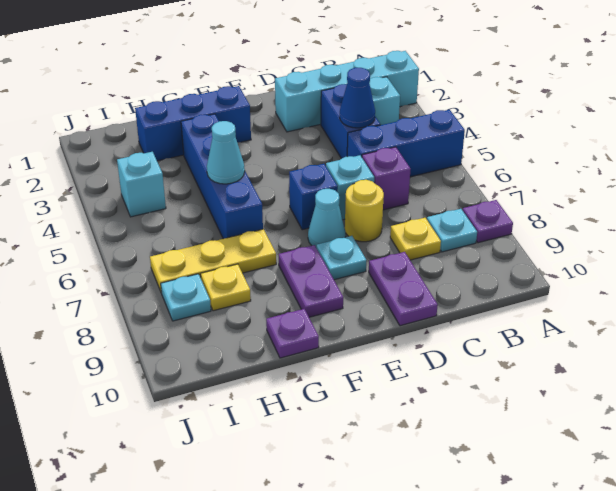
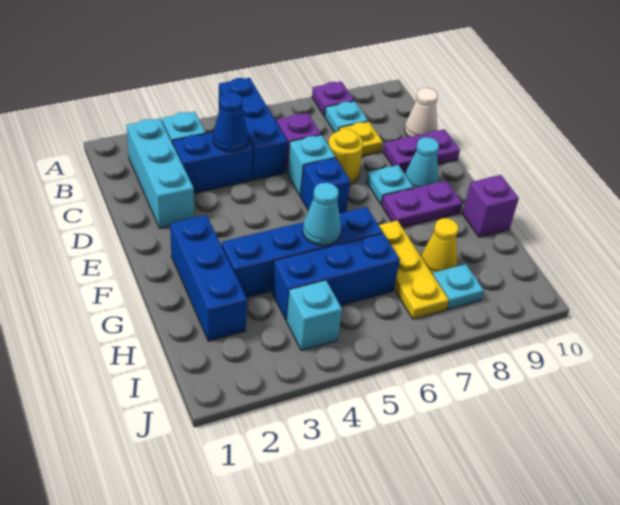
cyan brick A2:D2 level 1 -> cyan brick B2:D2 level 1
none -> white cone C10 level 1
cyan cone E7 level 1 -> cyan cone E9 level 1
purple plate G10 level 1 -> purple brick G10 level 1
none -> blue brick H4:H6 level 1
yellow plate H8 level 1 -> yellow cone H8 level 1

